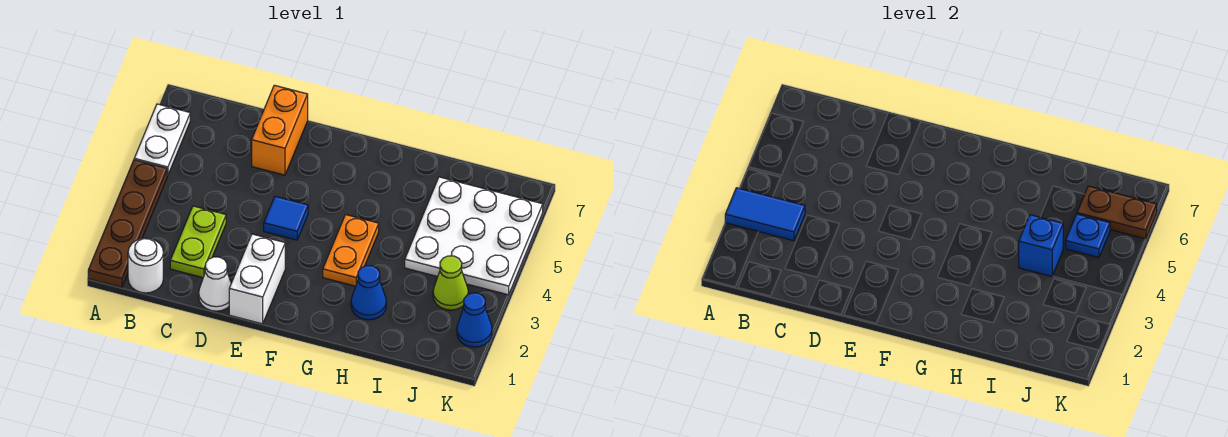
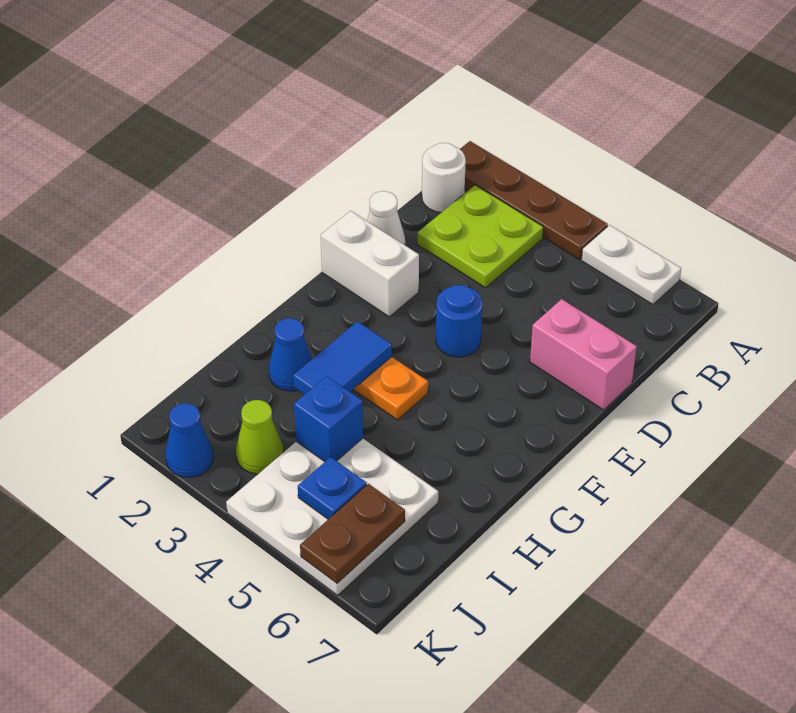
blue tile A3:B3 level 2 -> blue tile G3:H3 level 2
lime plate C2:C3 level 1 -> lime plate B2:C3 level 1
orange brick D6:D7 level 1 -> pink brick D6:D7 level 1
blue tile E4 level 1 -> blue round brick E4 level 1

